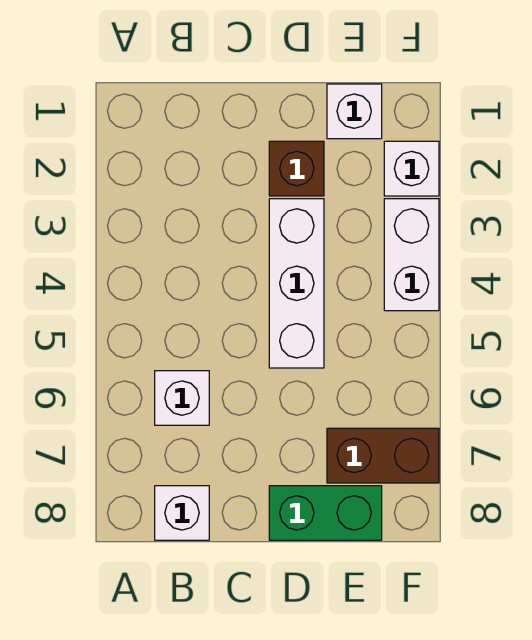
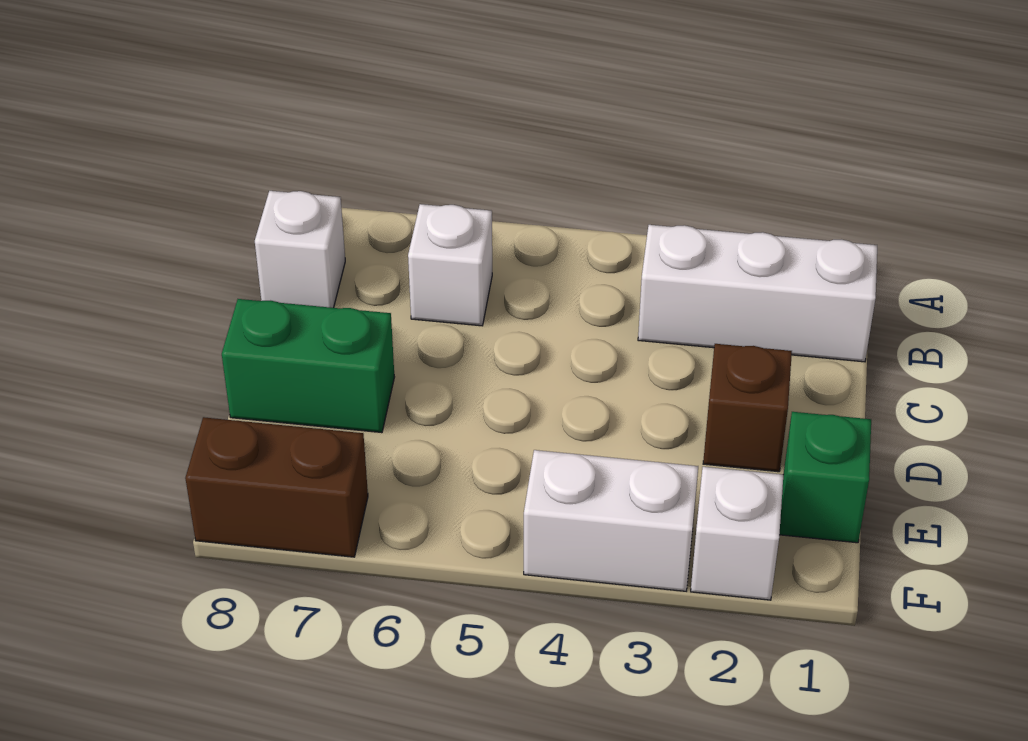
white brick D3:D5 level 1 -> white brick B1:B3 level 1
green brick D8:E8 level 1 -> green brick D7:D8 level 1
white brick E1 level 1 -> green brick E1 level 1
brown brick E7:F7 level 1 -> brown brick F7:F8 level 1

